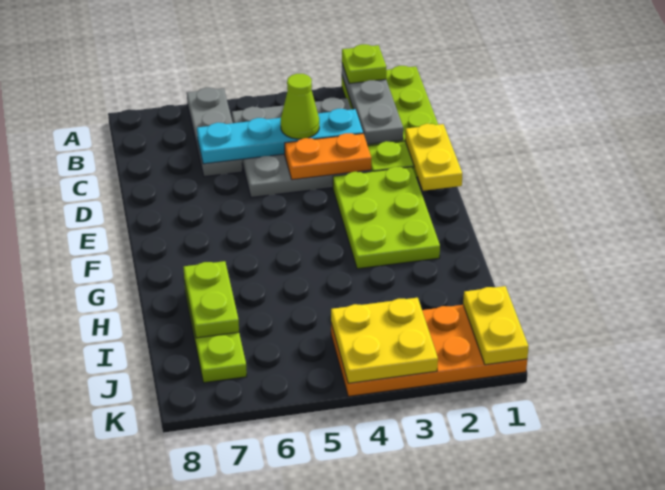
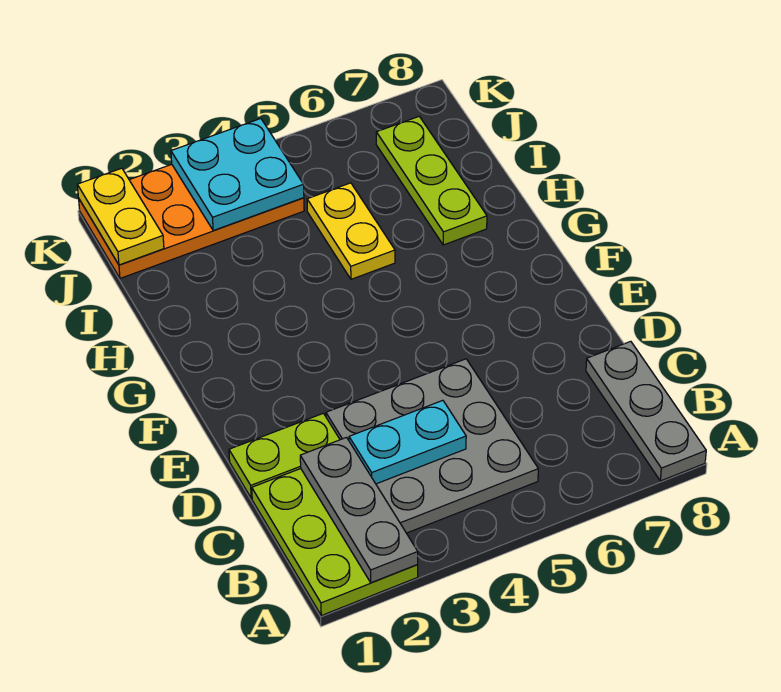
lime plate A2 level 3 -> none
grey plate A6:C6 level 1 -> grey plate A8:C8 level 1
cyan plate C3:C6 level 2 -> cyan plate C3:C4 level 2
lime cone C4 level 3 -> none
yellow plate D1:E1 level 2 -> yellow plate H5:I5 level 1
orange plate D3:D4 level 2 -> none
lime plate E2:G3 level 1 -> none
lime plate H7:I7 level 2 -> none
yellow plate J3:K4 level 2 -> cyan plate J3:K4 level 2

